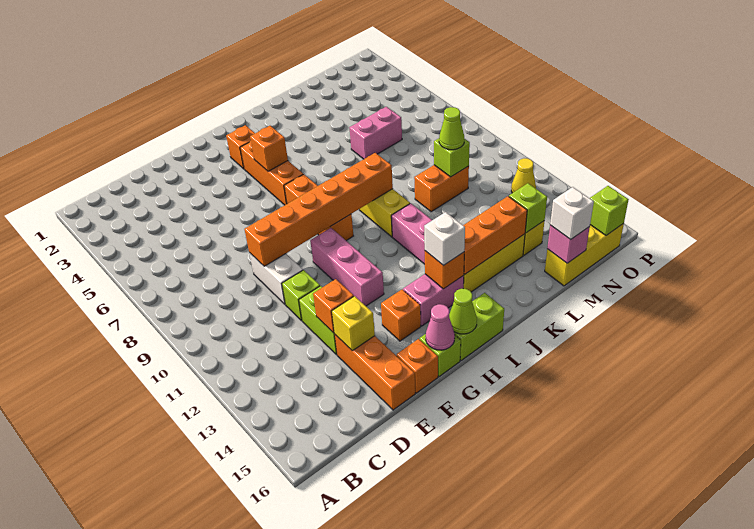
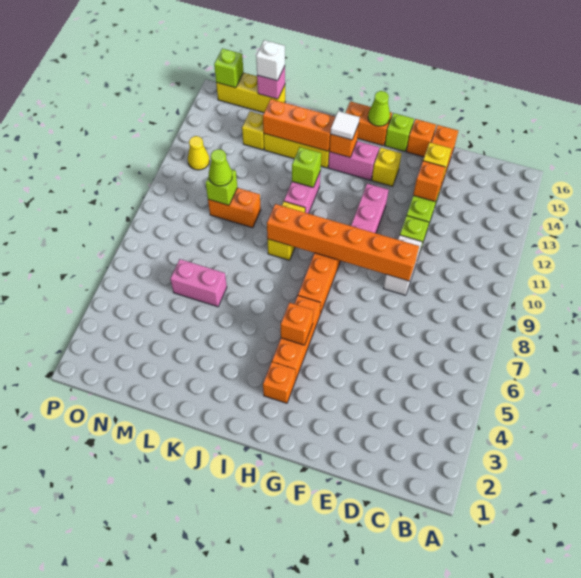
orange brick G14 level 1 -> yellow brick G14 level 1
pink cone G16 level 2 -> none
lime brick H16:I16 level 1 -> orange brick H16:I16 level 1
white brick I14 level 3 -> white tile I14 level 3
lime brick M14 level 2 -> lime brick J12 level 2

